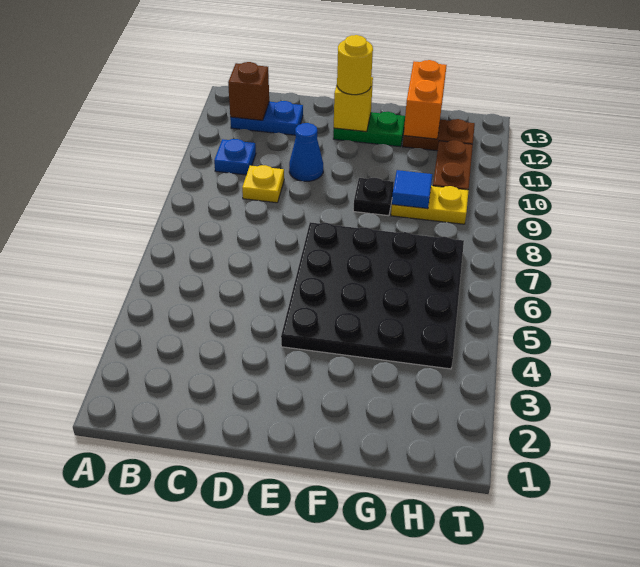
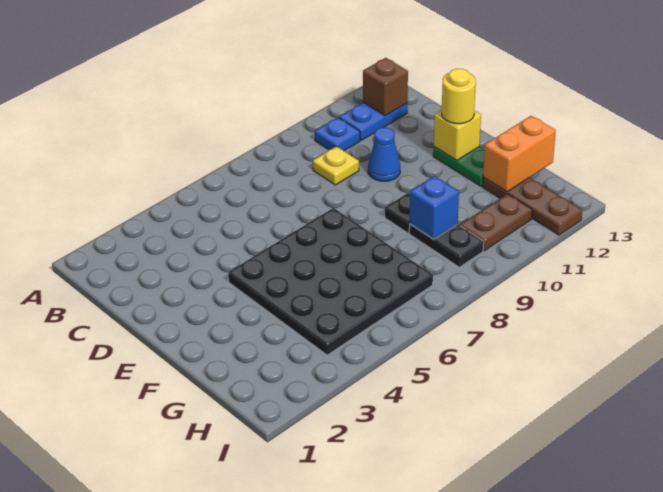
blue plate B12:C12 level 1 -> blue plate B11:B12 level 1
yellow plate G9:H9 level 1 -> black plate G9:H9 level 1
blue tile G9 level 2 -> blue brick G9 level 2
brown plate G12:H12 level 1 -> brown plate G12:I12 level 1

